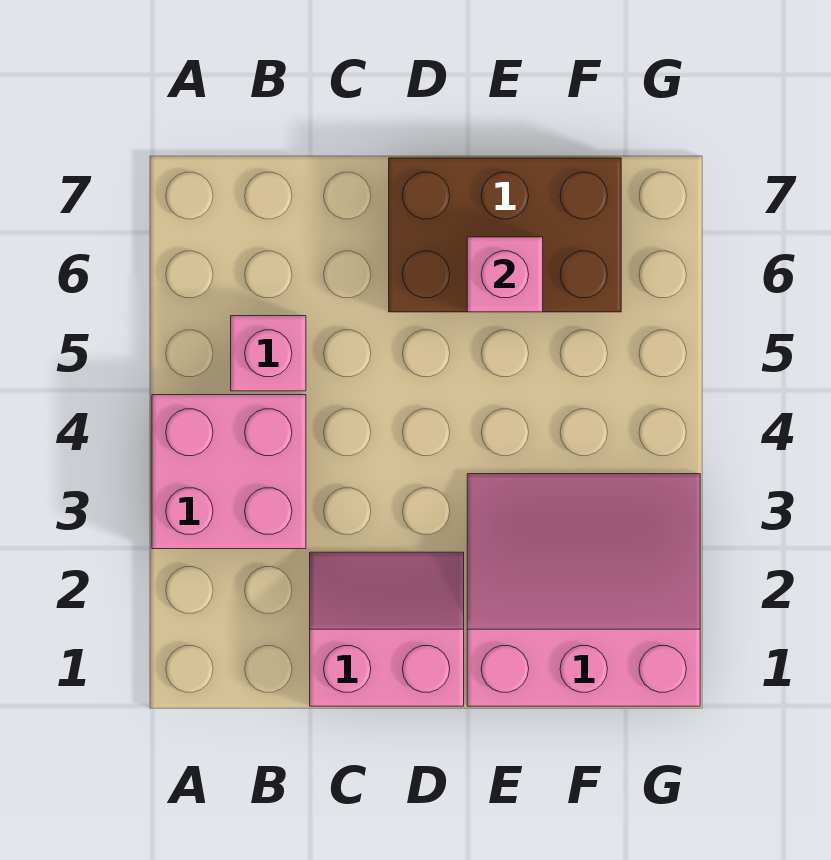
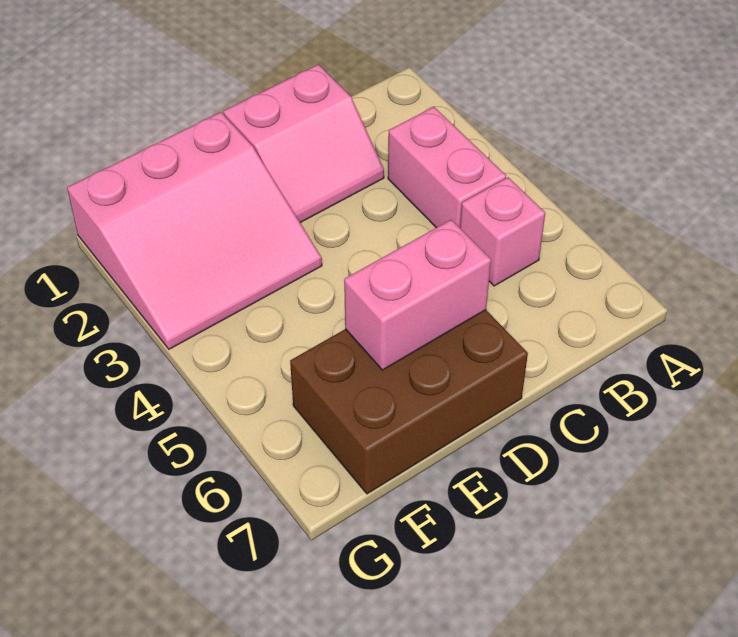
pink brick A3:B4 level 1 -> pink brick B3:B4 level 1
pink brick E6 level 2 -> pink brick D6:E6 level 2

